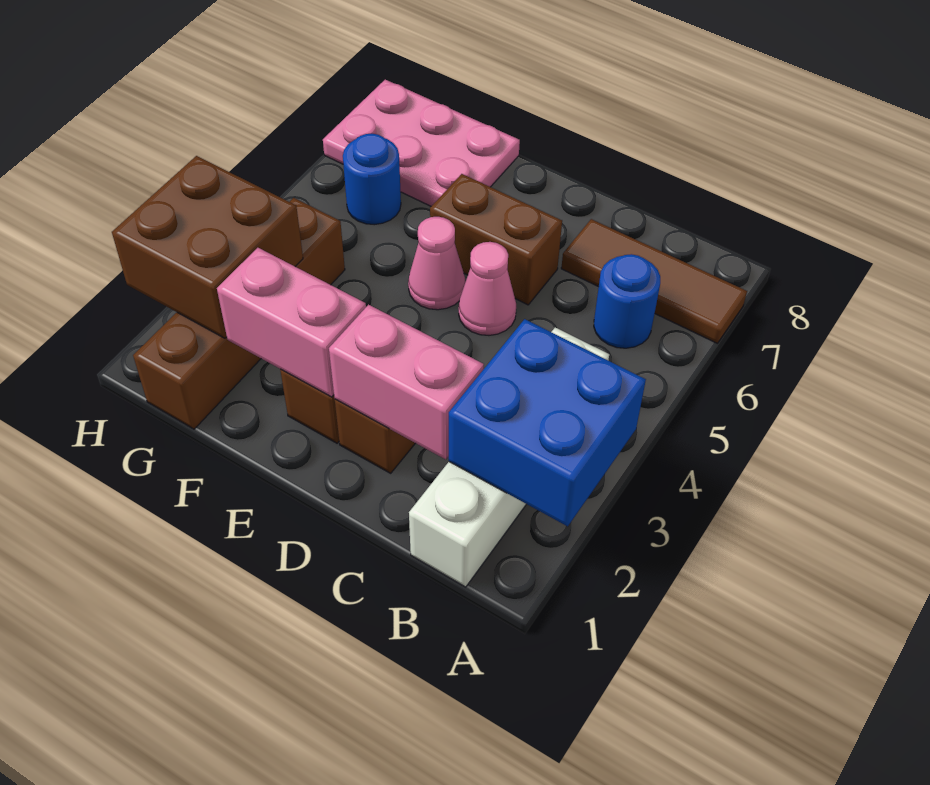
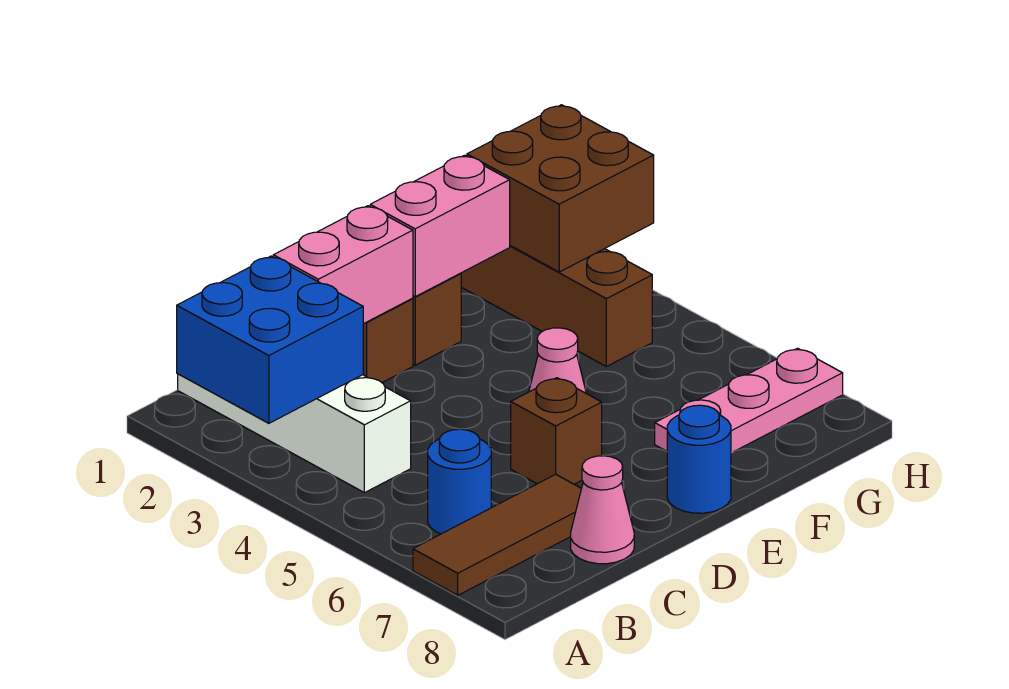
pink cone D5 level 1 -> pink cone C8 level 1
brown brick D6:E6 level 1 -> brown brick D6 level 1
pink plate F7:H8 level 1 -> pink plate F7:H7 level 1
blue round brick G6 level 1 -> blue round brick E8 level 1

